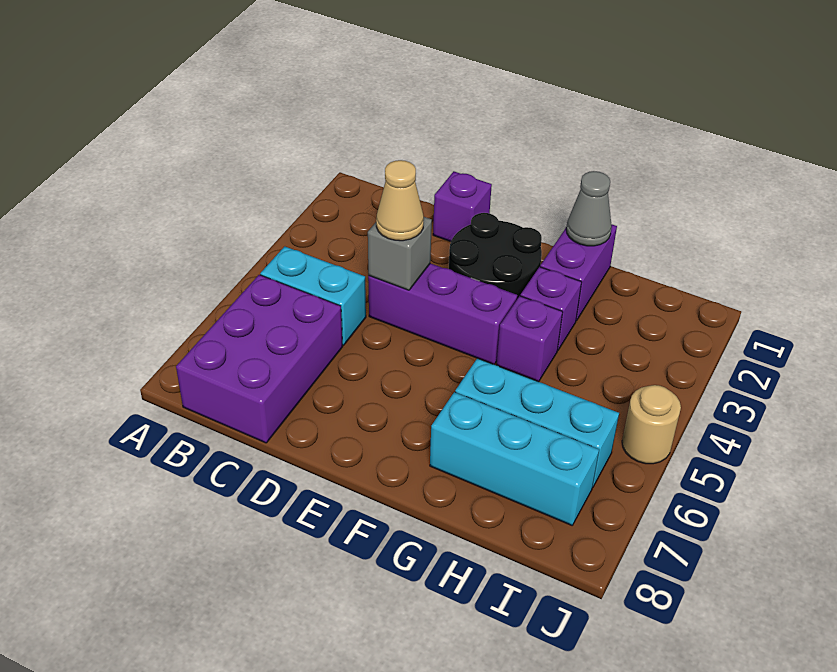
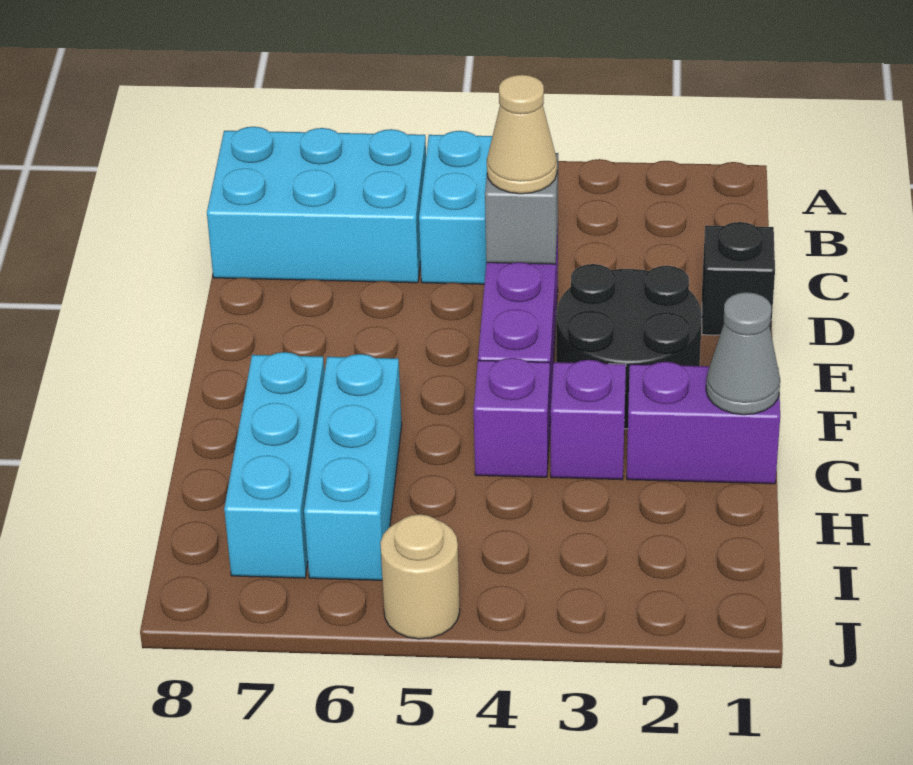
purple brick B6:C8 level 1 -> cyan brick B6:C8 level 1
purple brick D1 level 1 -> black brick D1 level 1

